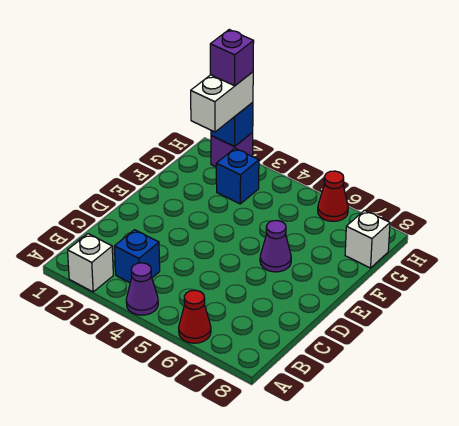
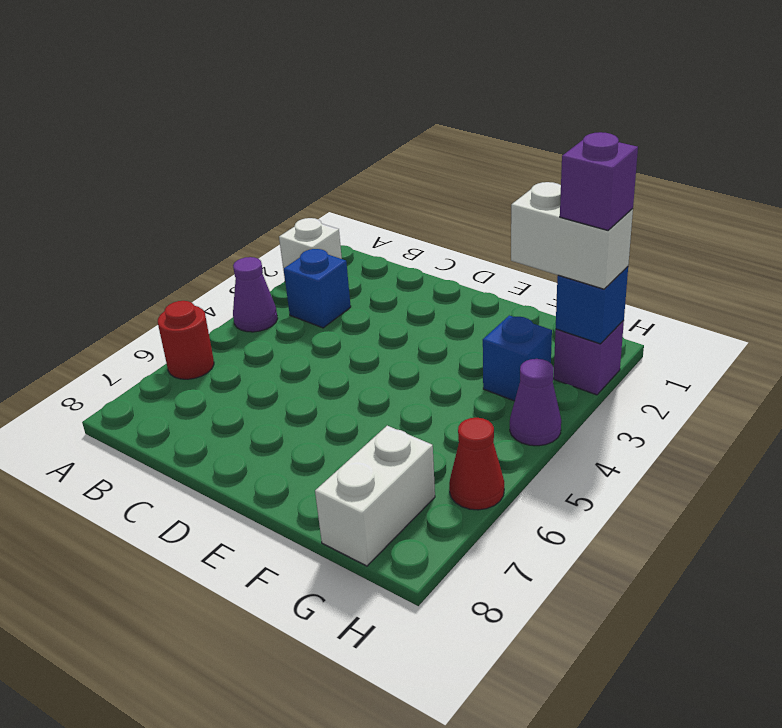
red cone A6 level 1 -> red round brick A6 level 1
purple cone E6 level 1 -> purple cone H4 level 1
white brick G8 level 1 -> white brick G7:G8 level 1

